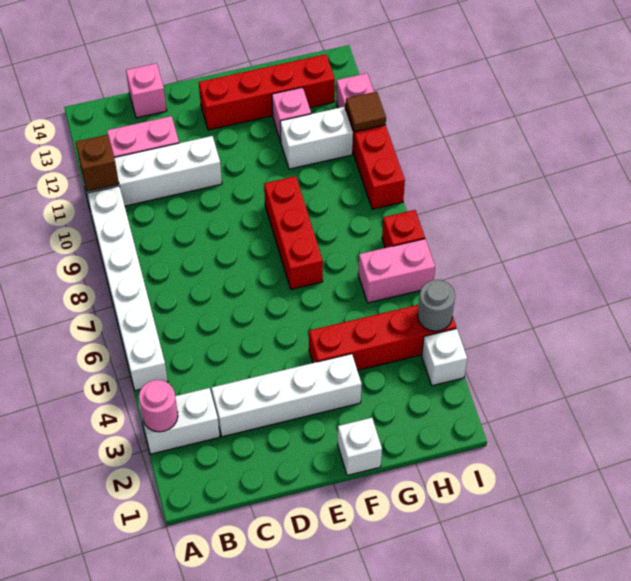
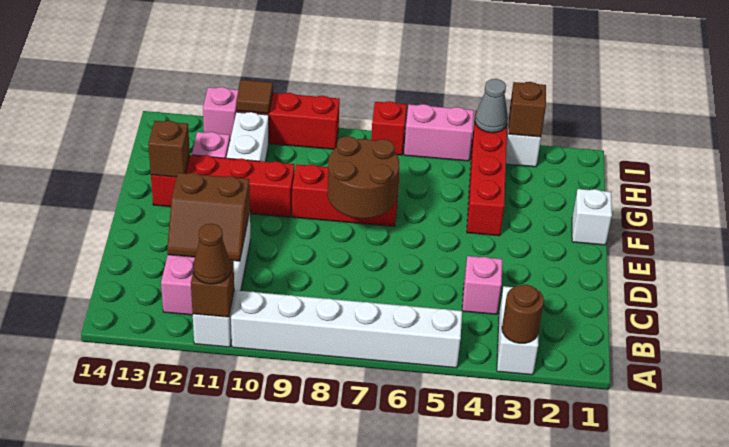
pink round brick A3 level 2 -> brown round brick A3 level 2
none -> brown cone A11 level 3
white brick C3:F3 level 1 -> none
none -> brown slope C11:D12 level 2 top D
pink brick C14 level 1 -> pink brick C4 level 1
none -> brown round brick E7:F8 level 2
red brick E13:H13 level 1 -> red brick F10:F13 level 1
none -> brown brick F13 level 2
pink brick H6:I6 level 1 -> pink brick I5:I6 level 1
none -> brown brick I3 level 2
grey round brick I4 level 2 -> grey cone I4 level 2

